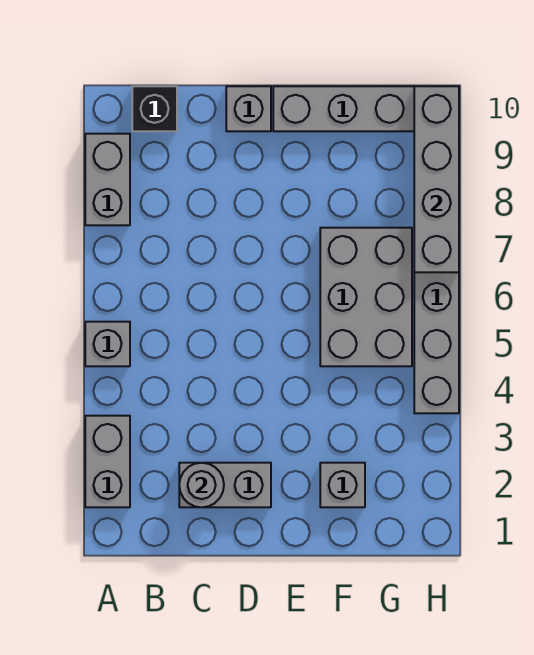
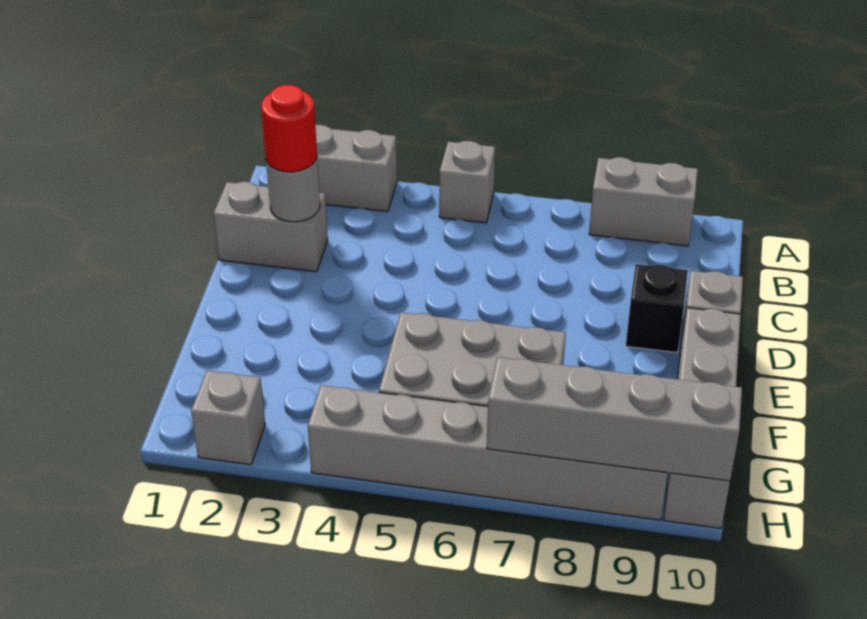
black brick B10 level 1 -> black brick D9 level 1
grey brick C2:D2 level 1 -> grey brick C1:C2 level 1
none -> red round brick C2 level 3
grey brick F2 level 1 -> grey brick H2 level 1

